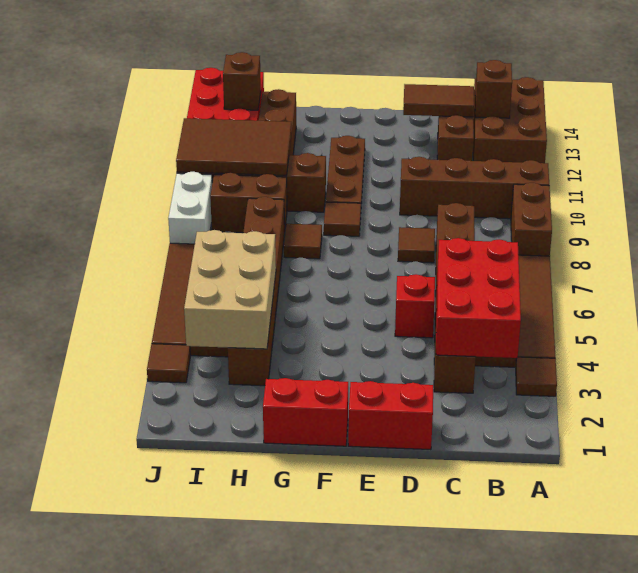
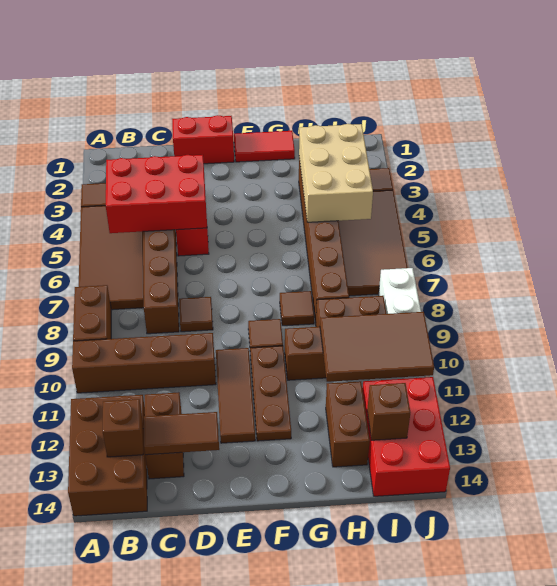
red brick B3:C5 level 2 -> red brick B4:D5 level 2
none -> brown tile E10:E12 level 1
red brick F1:G1 level 1 -> red tile F1:G1 level 1

